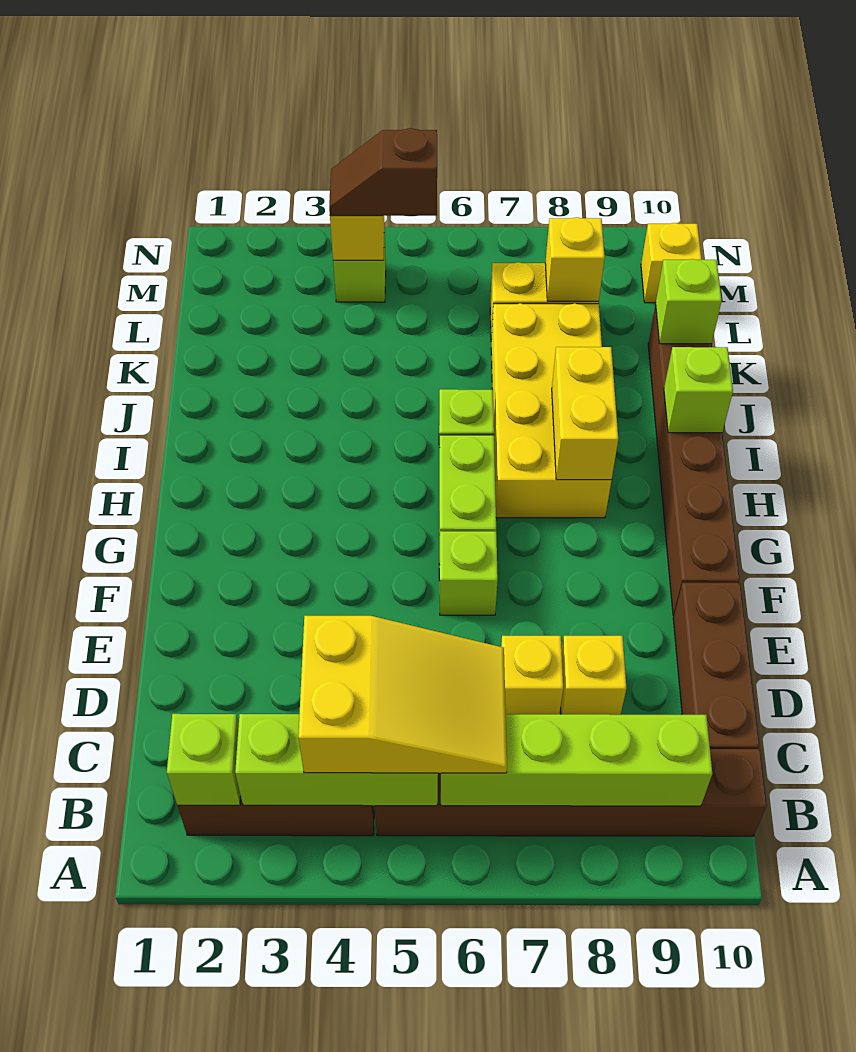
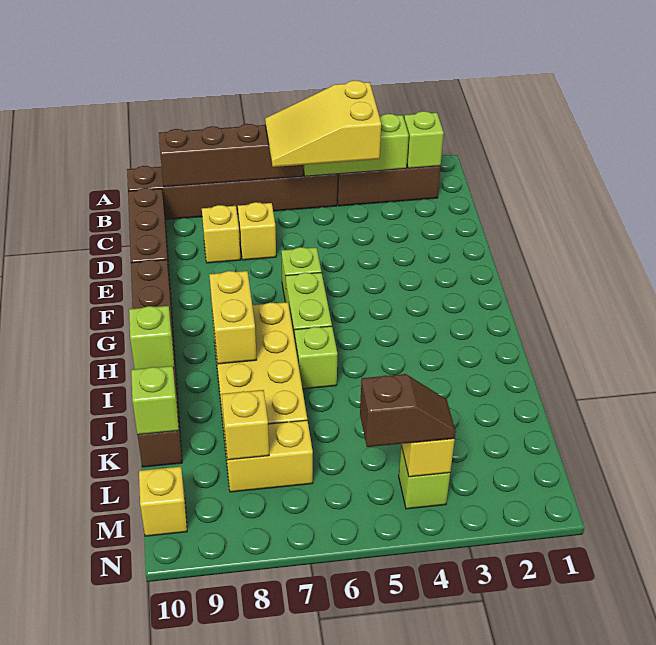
lime brick B6:B9 level 2 -> brown brick B6:B9 level 2

